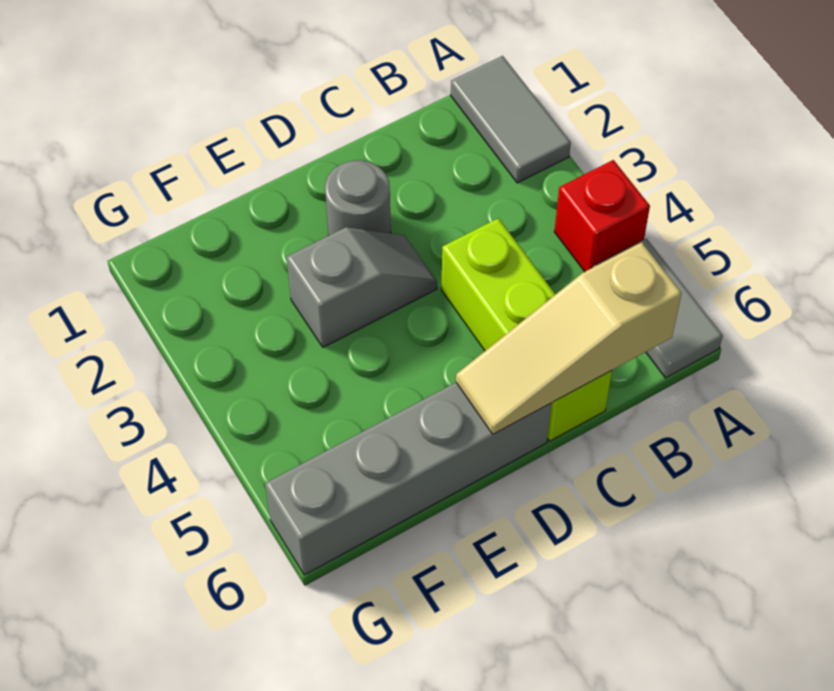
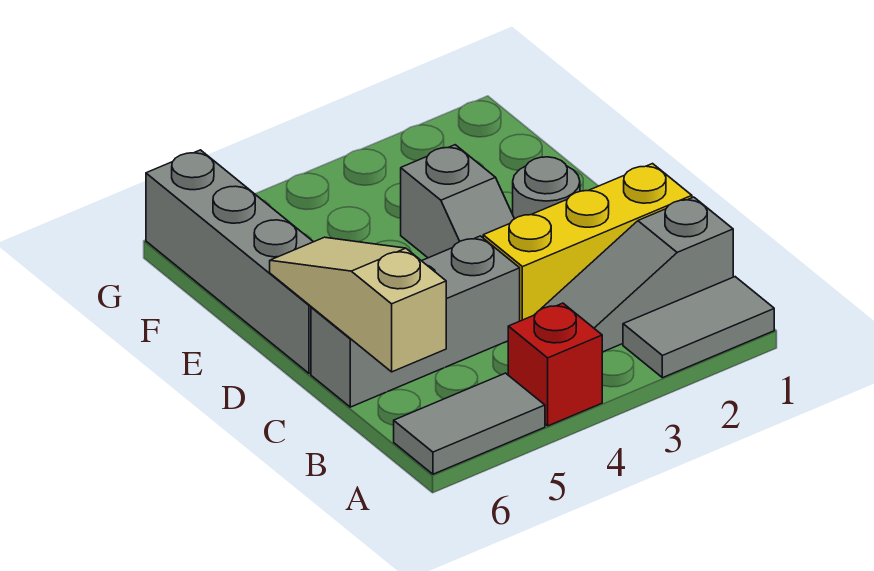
none -> grey slope B1:B3 level 1 top 1
none -> yellow brick C1:C3 level 1
lime brick C4:C6 level 1 -> grey brick C4:C6 level 1

